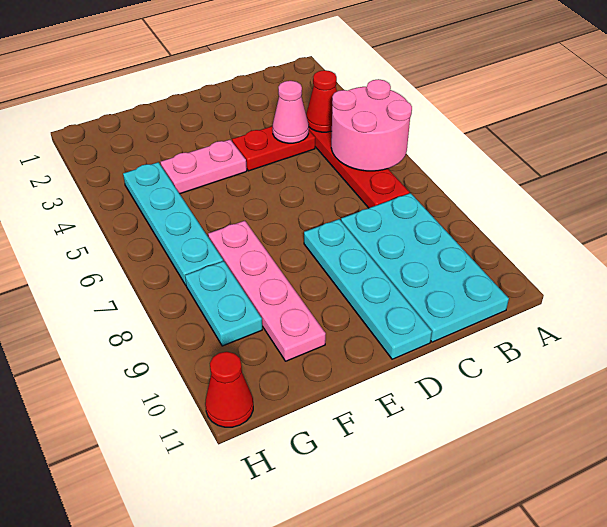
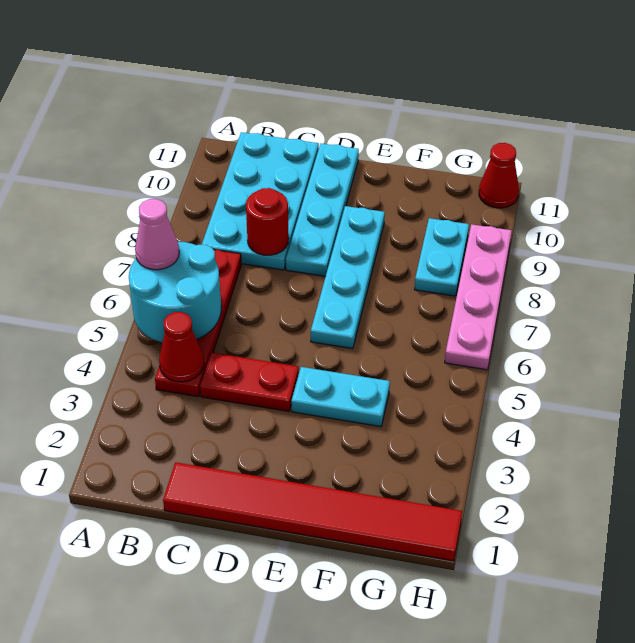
pink round brick A5:B6 level 2 -> cyan round brick A5:B6 level 2
none -> red tile C1:H1 level 1
pink cone C4 level 2 -> pink cone A6 level 3
none -> red round brick C8 level 2
pink plate E4:F4 level 1 -> cyan plate E4:F4 level 1
pink plate F7:F10 level 1 -> pink plate H6:H9 level 1
cyan plate G4:G7 level 1 -> cyan plate E6:E9 level 1

